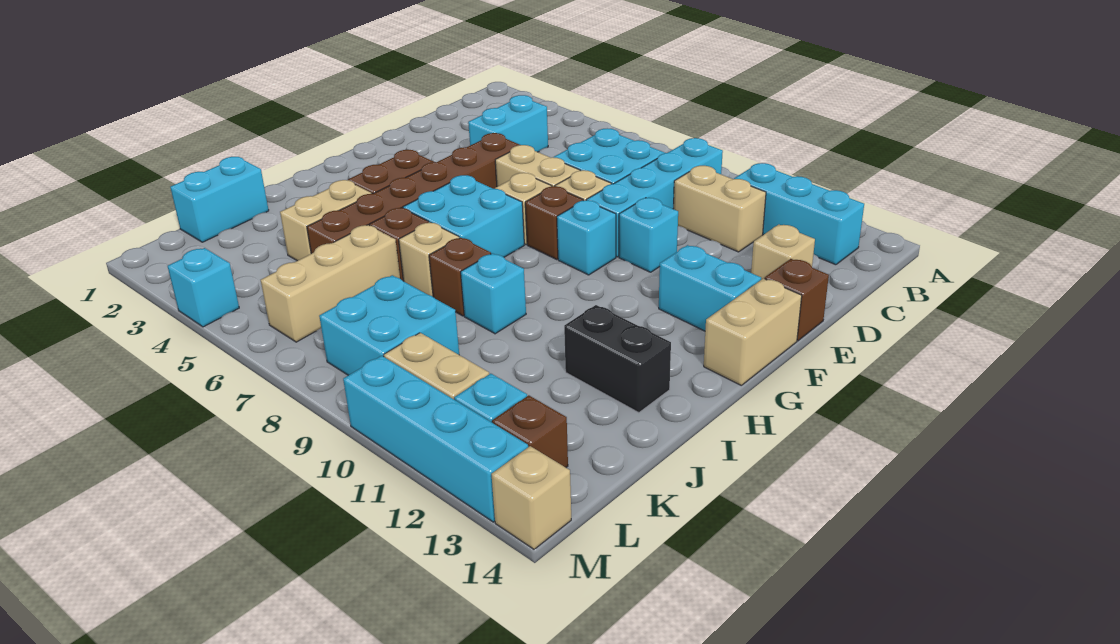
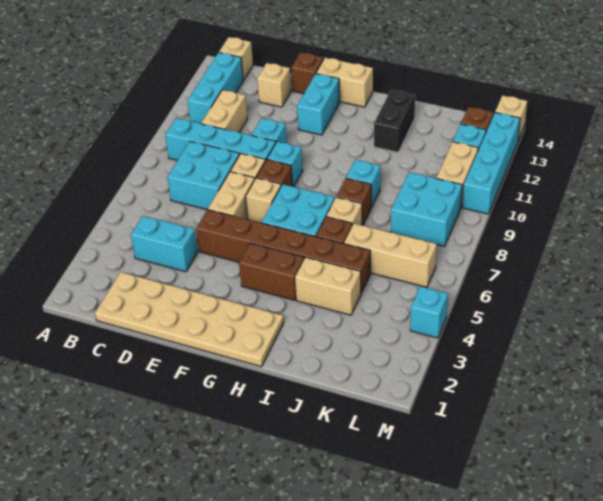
none -> tan brick B14 level 1
none -> tan plate C1:H2 level 1
cyan brick J1:K1 level 1 -> none

